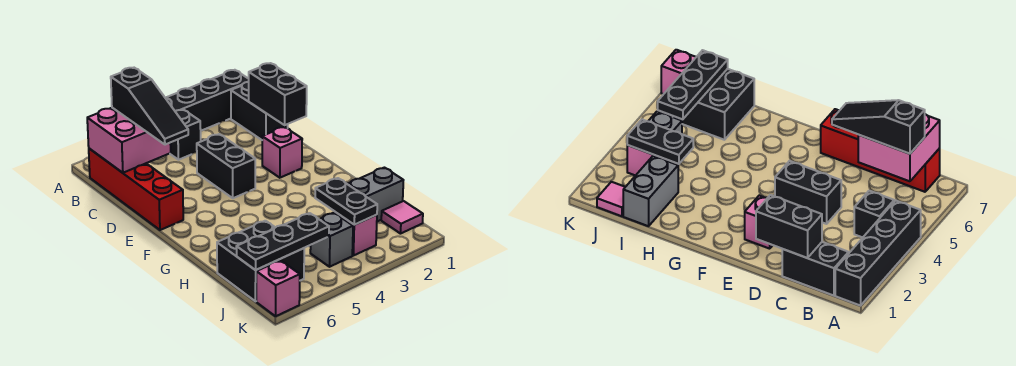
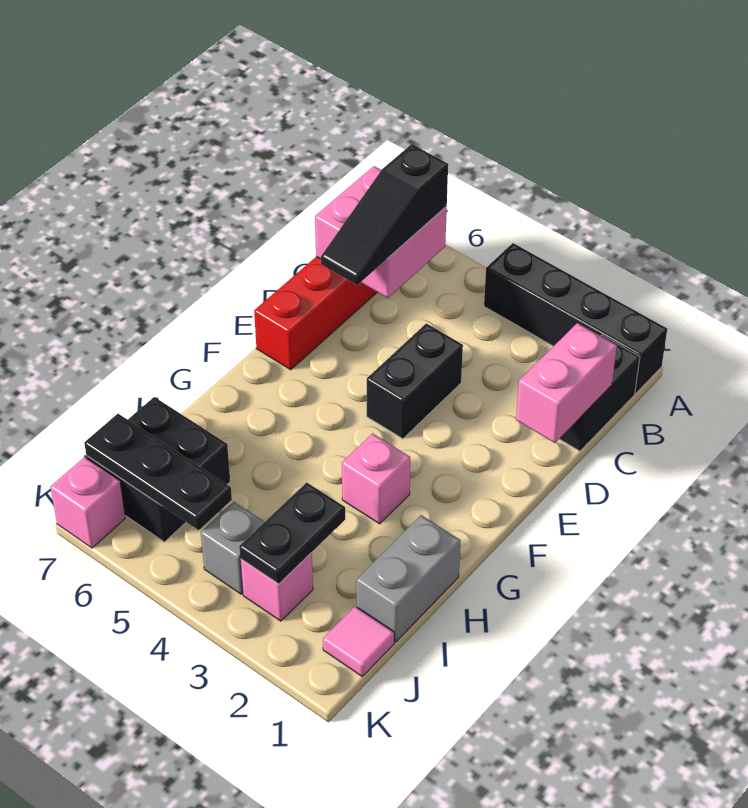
black brick B4 level 1 -> none
black brick C1:D1 level 2 -> pink brick C1:D1 level 2
pink brick E2 level 1 -> pink brick G3 level 1
grey brick I1:I2 level 1 -> grey brick H1:I1 level 1

